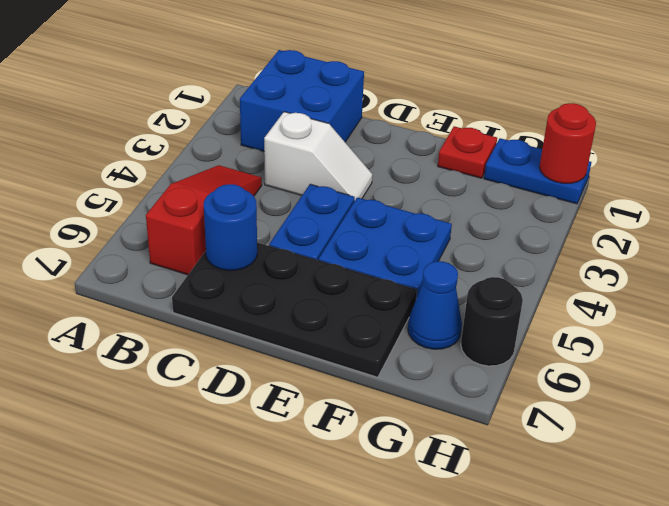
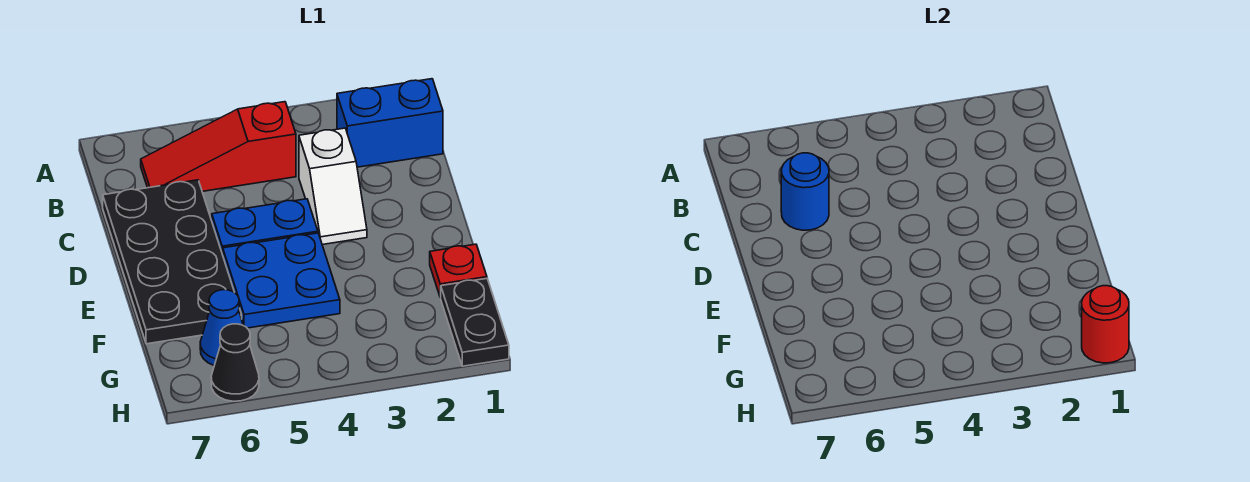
blue brick B1:C2 level 1 -> blue brick B1:B2 level 1
red slope B4:B6 level 1 top 6 -> red slope B4:B6 level 1 top 4
blue plate G1:H1 level 1 -> black plate G1:H1 level 1
black round brick H6 level 1 -> black cone H6 level 1

